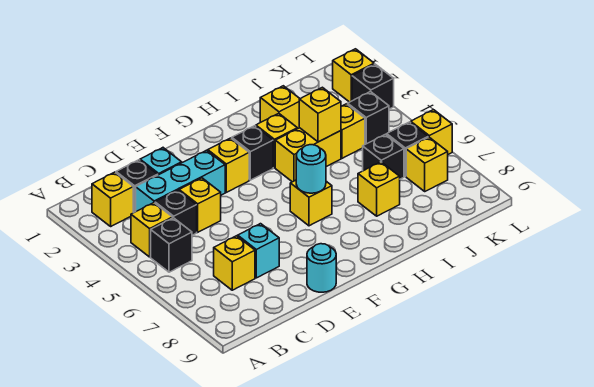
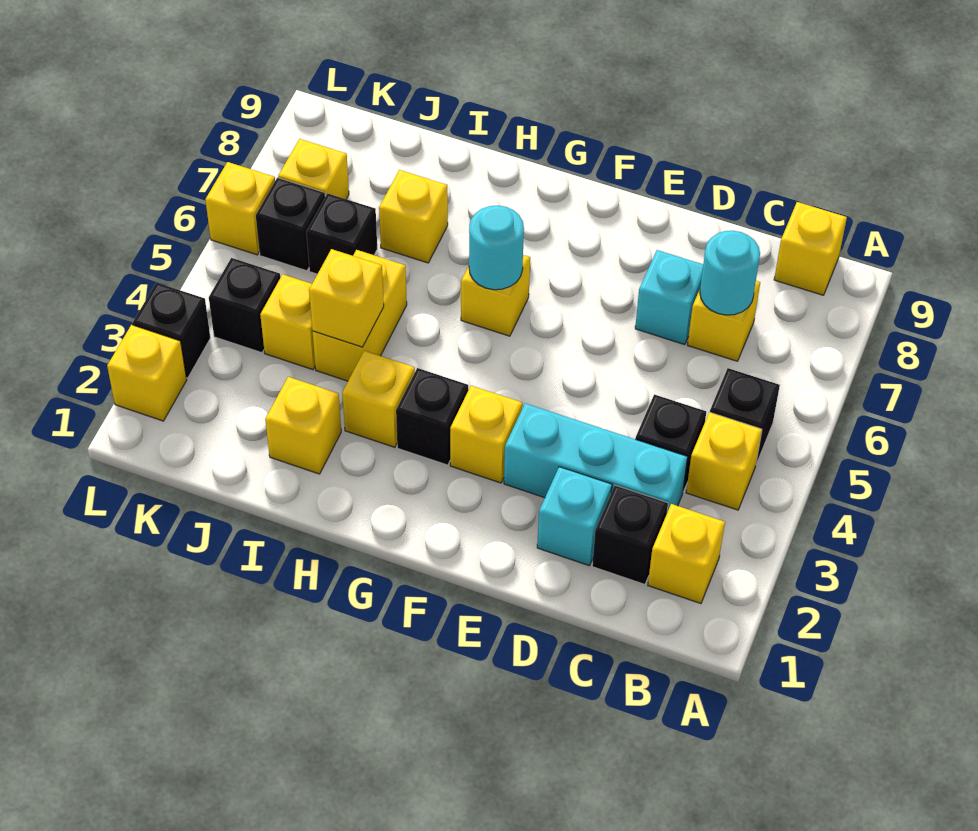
yellow brick D4 level 1 -> yellow brick B9 level 1
cyan round brick E9 level 1 -> cyan round brick C7 level 2
yellow brick H4:I4 level 1 -> yellow brick I4:I5 level 1

